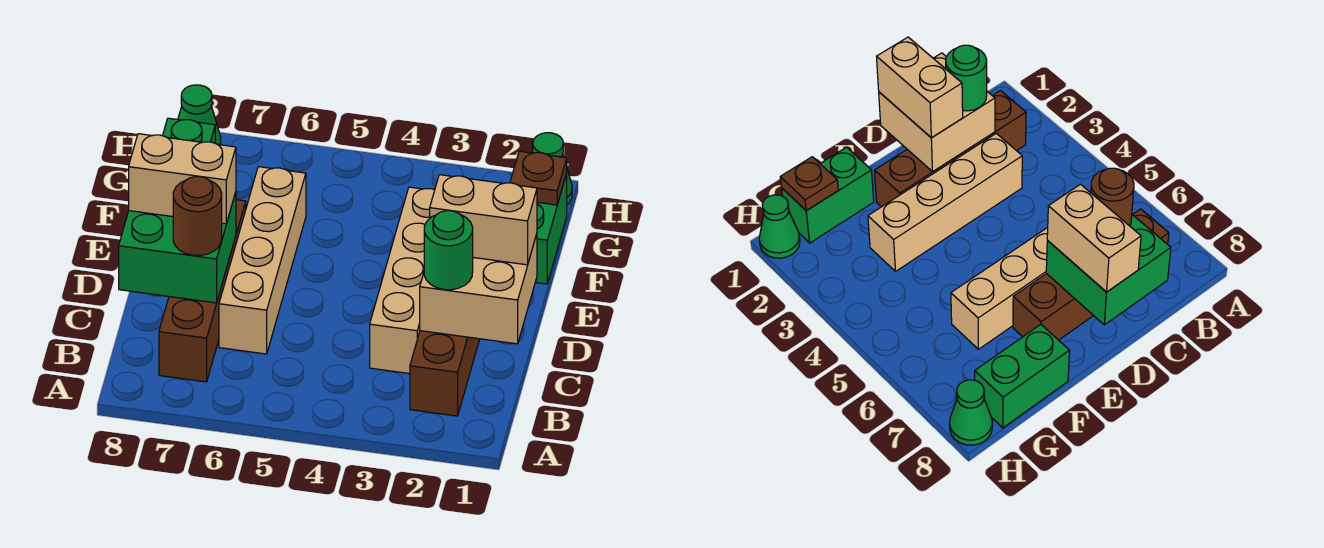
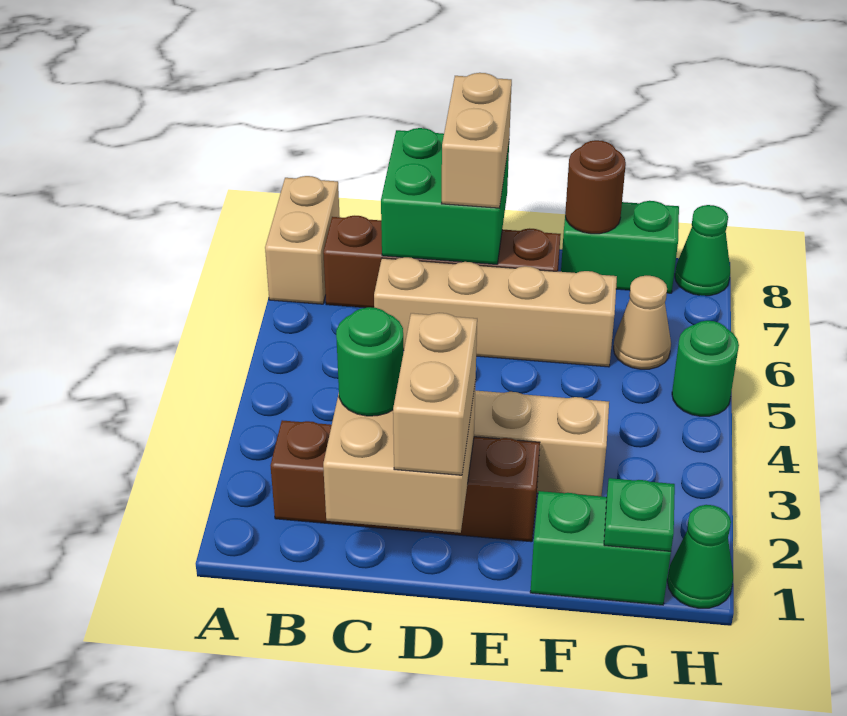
none -> tan brick A7:A8 level 1
brown round brick C7 level 3 -> brown round brick F8 level 2
brown plate G1 level 2 -> green plate G1 level 2
none -> tan cone G6 level 1
none -> green round brick H5 level 1

